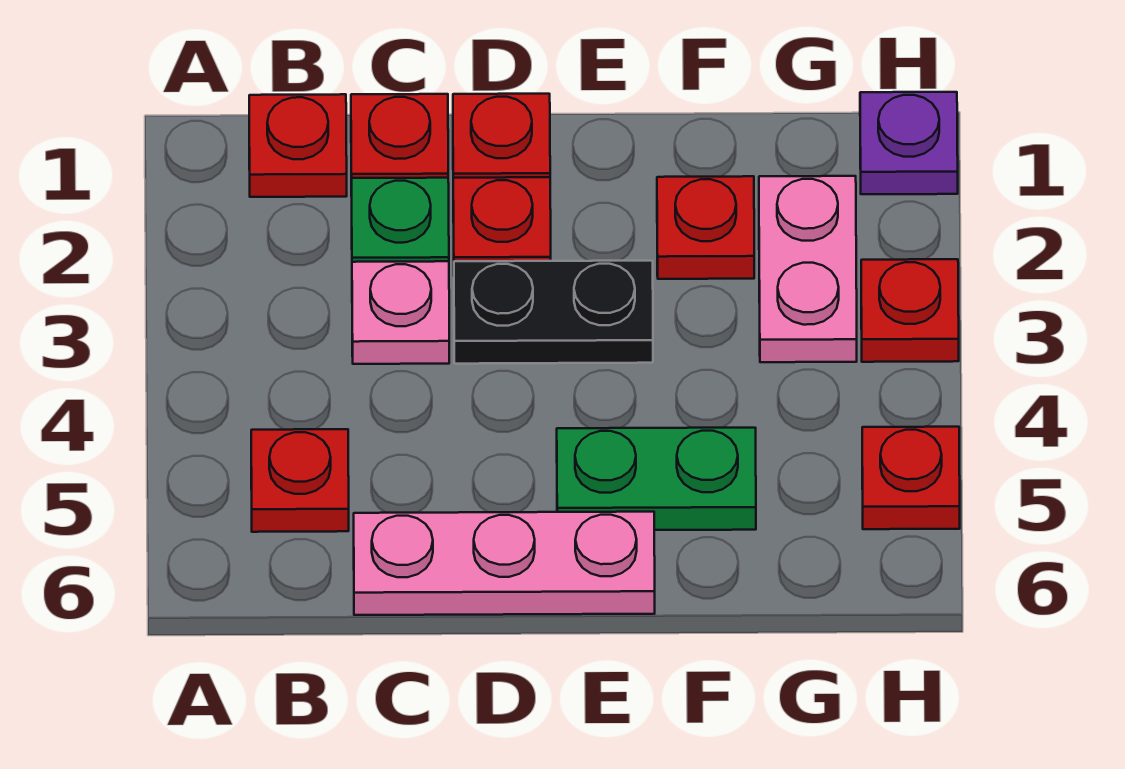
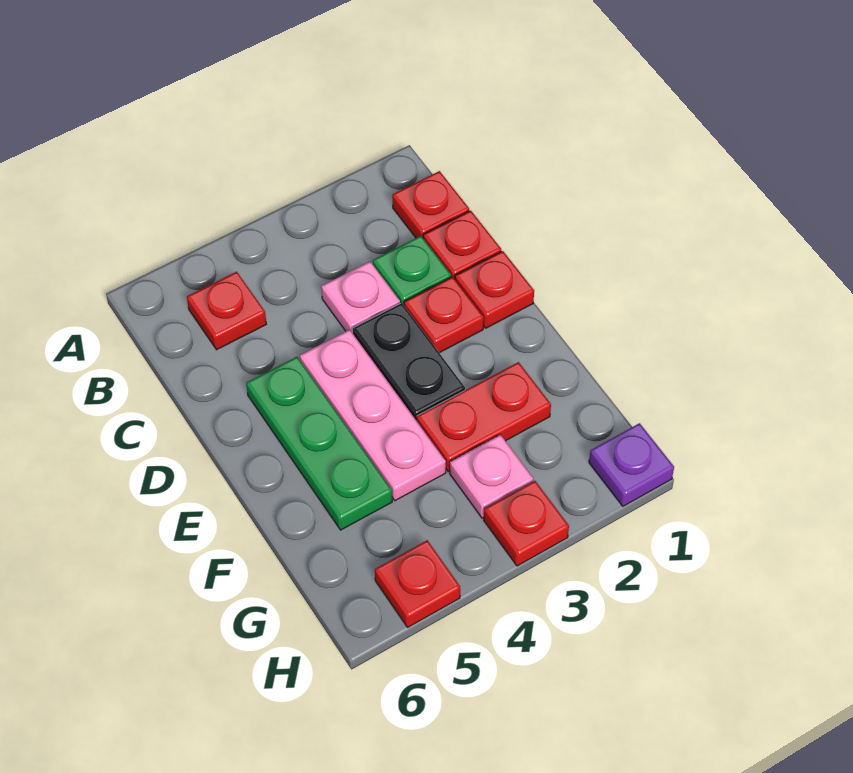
pink plate C6:E6 level 1 -> pink plate D4:F4 level 1
green plate E5:F5 level 1 -> green plate D5:F5 level 1
red plate F2 level 1 -> red plate F2:F3 level 1
pink plate G2:G3 level 1 -> pink plate G3 level 1

